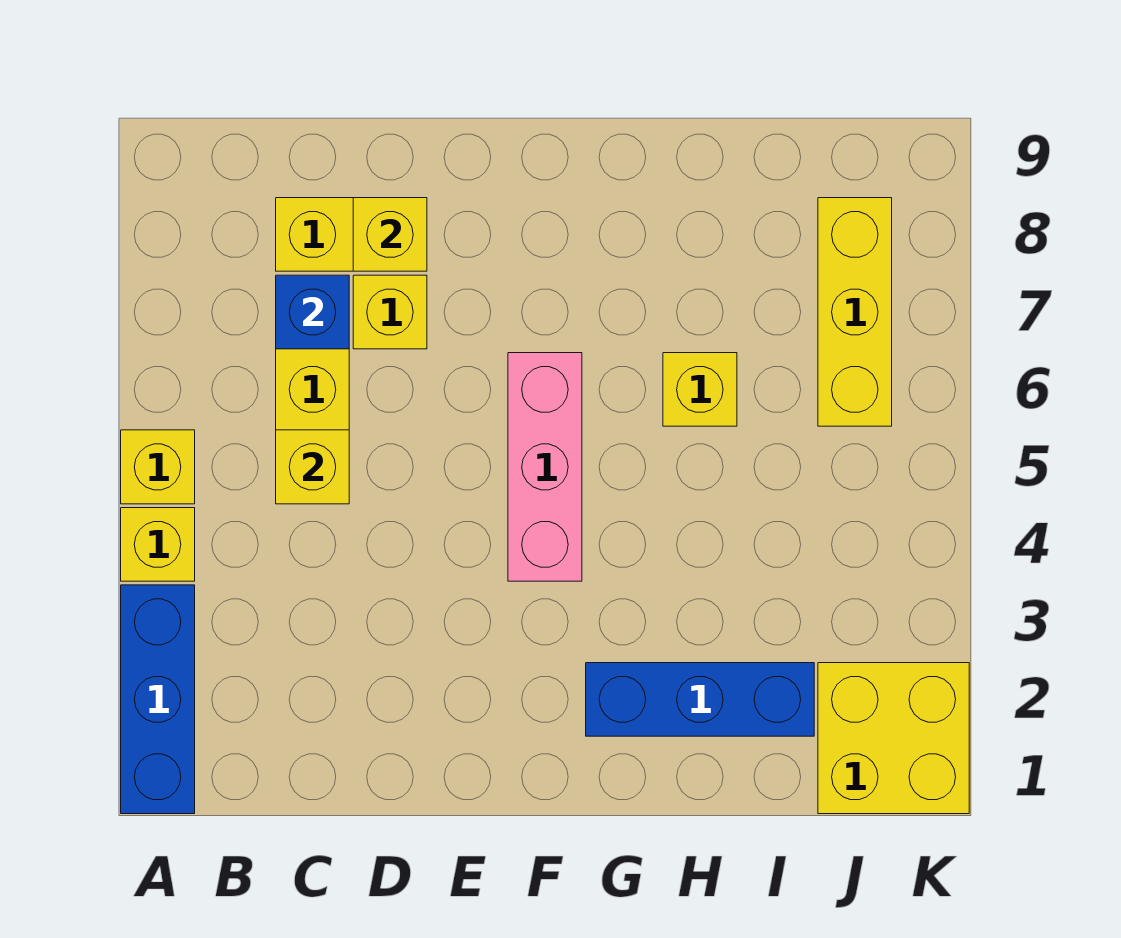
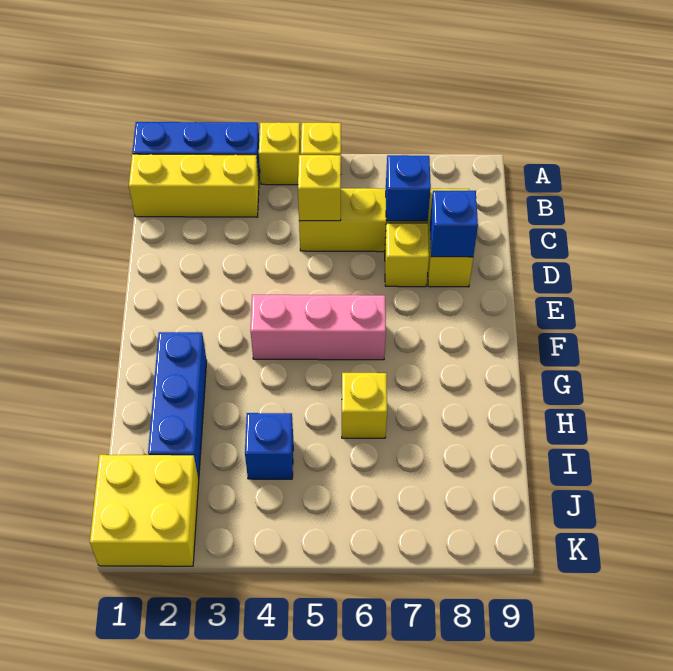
yellow brick D8 level 2 -> blue brick D8 level 2
none -> blue brick I4 level 1
yellow brick J6:J8 level 1 -> yellow brick B1:B3 level 1

